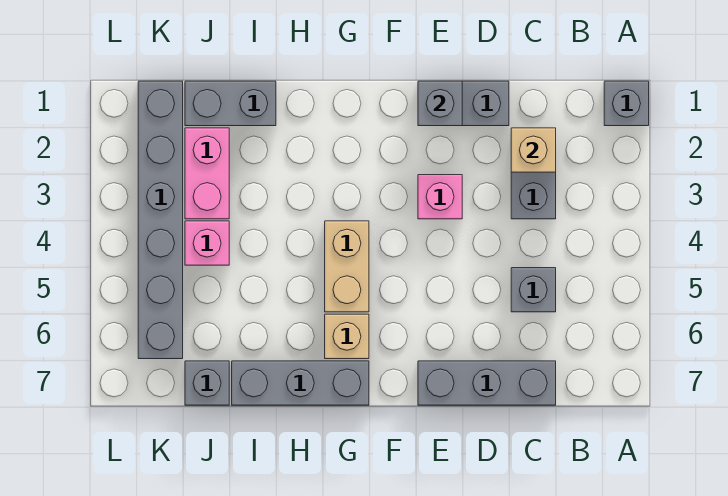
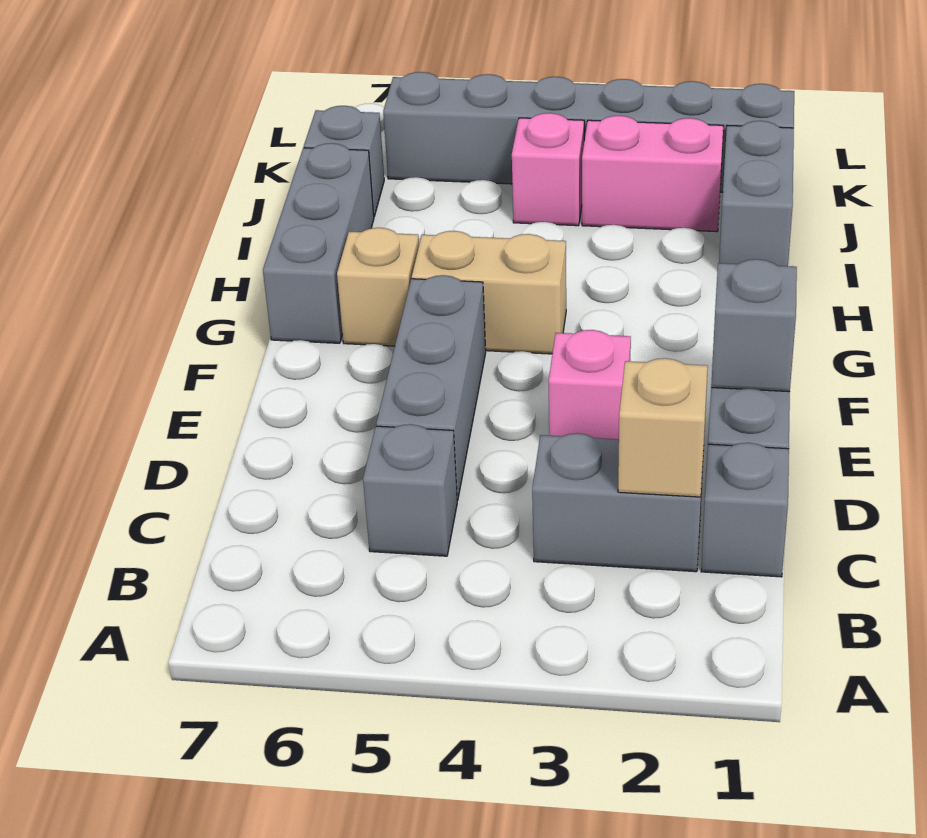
grey brick A1 level 1 -> grey brick C1 level 1
grey brick C7:E7 level 1 -> grey brick D5:F5 level 1

